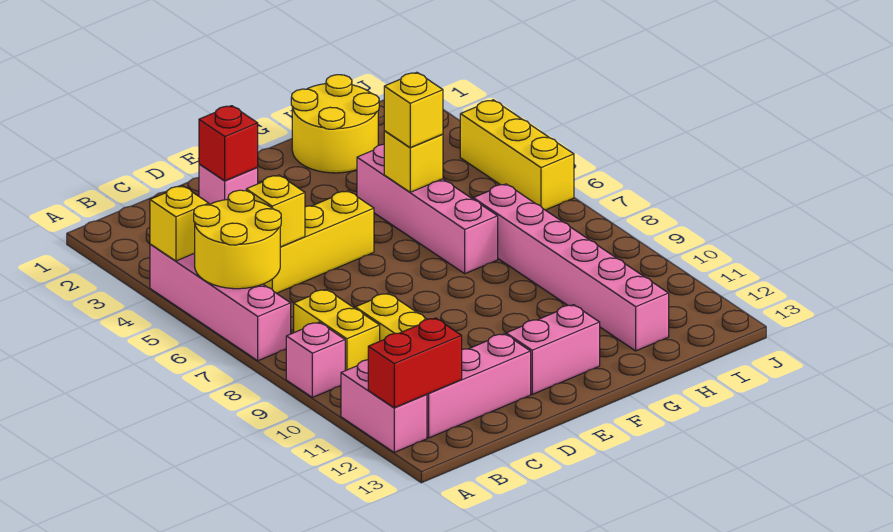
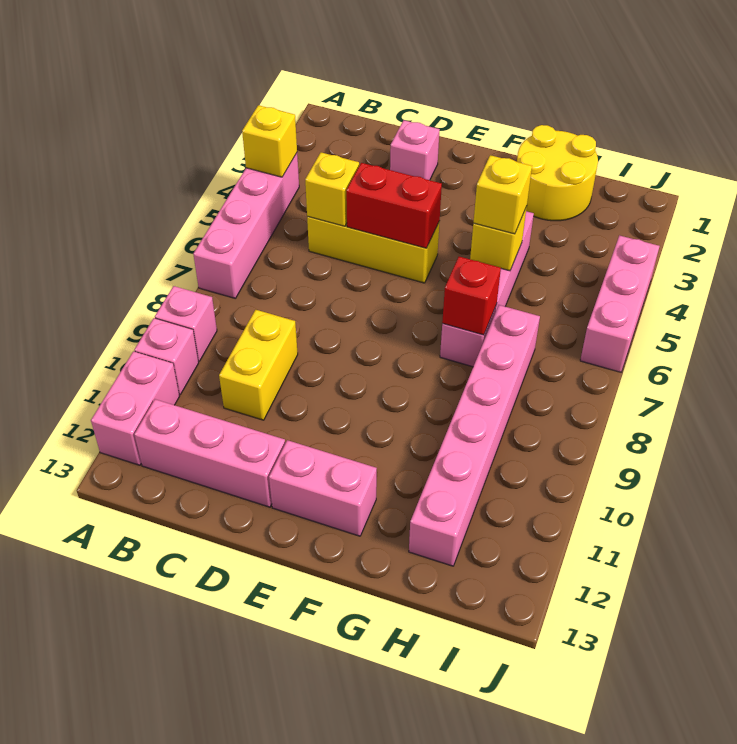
yellow round brick A5:B6 level 2 -> none
none -> pink brick A10 level 1
red brick A12:B12 level 2 -> red brick D5:E5 level 2
yellow brick B8:B9 level 1 -> none
red brick D2 level 2 -> red brick G7 level 2
yellow brick J4:J6 level 1 -> pink brick J4:J6 level 1

